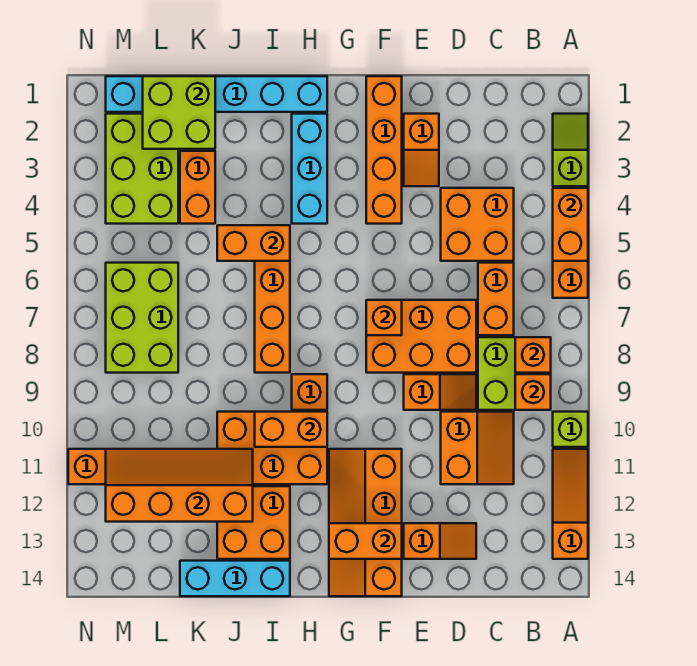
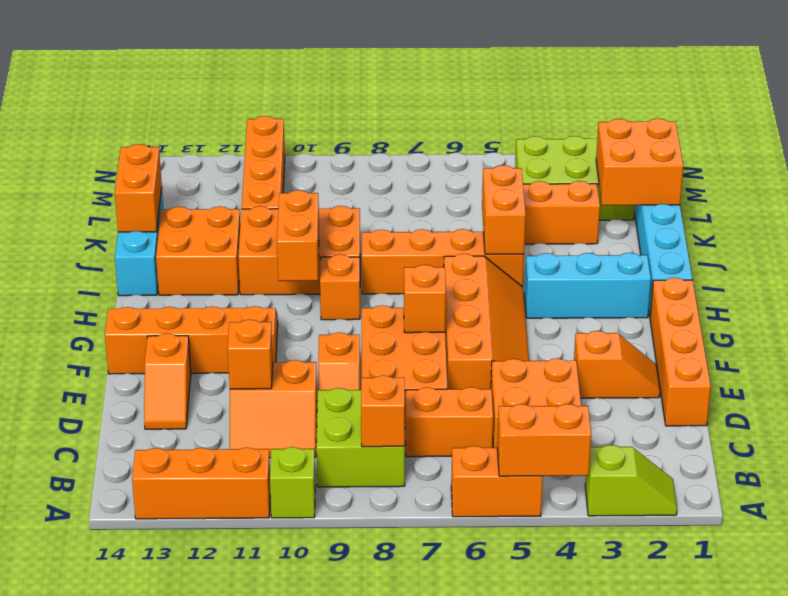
orange slope A11:A13 level 1 top 13 -> orange brick A11:A13 level 1
orange brick B9 level 2 -> orange brick D11 level 2
orange slope E2:E3 level 1 top 2 -> orange slope E2:E3 level 1 top 3
orange brick F1:F4 level 1 -> orange brick D1:G1 level 1
orange brick F13:G13 level 2 -> orange brick J14:K14 level 2
orange brick H10:J11 level 1 -> orange brick I9:J11 level 1
orange slope J11:M12 level 2 top 12 -> orange slope E5:H6 level 1 top 6
lime brick K1:L2 level 2 -> orange brick K1:L2 level 2
lime brick L6:M8 level 1 -> none

